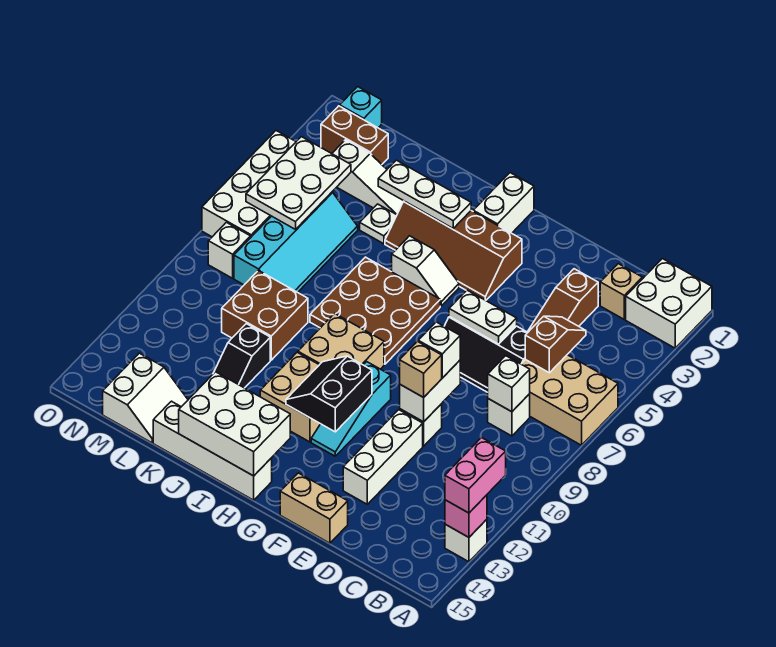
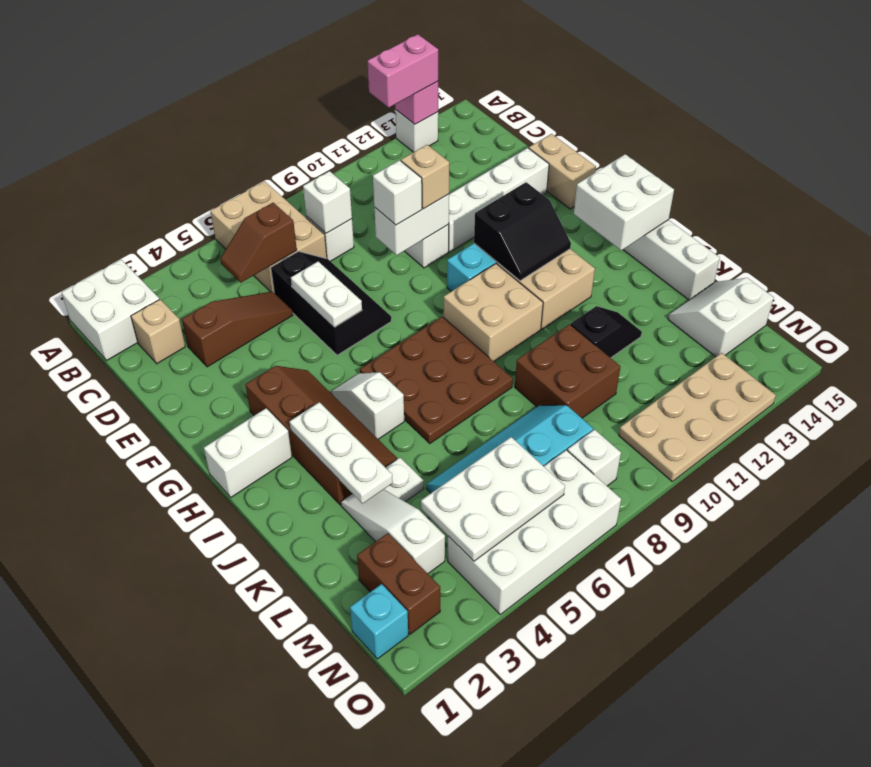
white brick E11:E13 level 1 -> white brick E11:E14 level 1
white brick H14:J15 level 2 -> white brick H14:I15 level 2
none -> tan plate N10:O13 level 1

